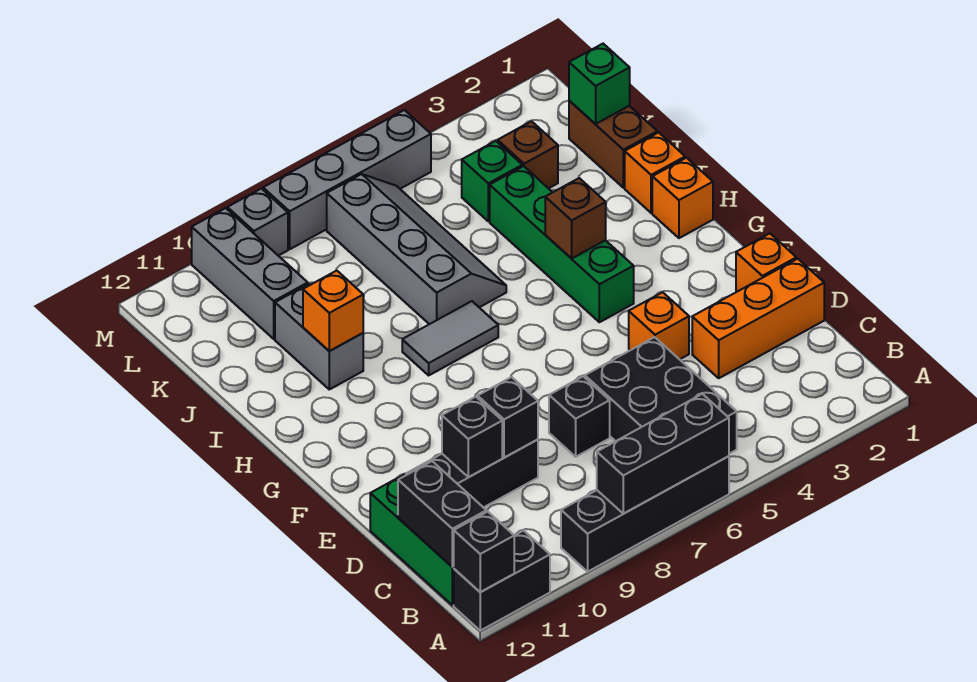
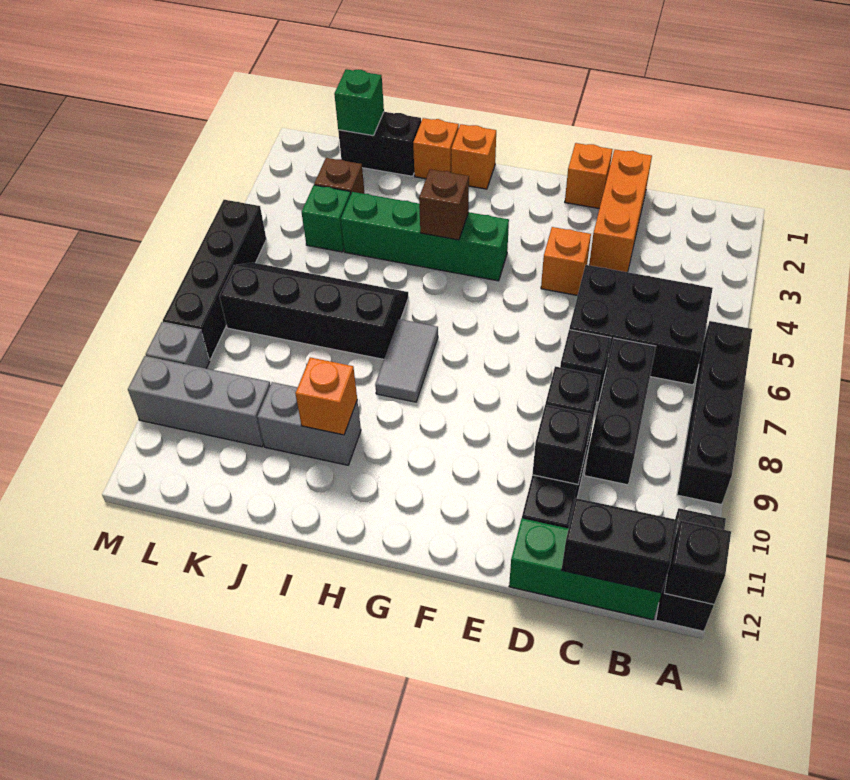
black brick A6:A8 level 2 -> black brick C7:C9 level 1
grey slope I6:L7 level 1 top 7 -> black slope I6:L7 level 1 top 7
brown brick J1:K1 level 1 -> black brick J1:K1 level 1
grey brick M5:M8 level 1 -> black brick M5:M8 level 1

